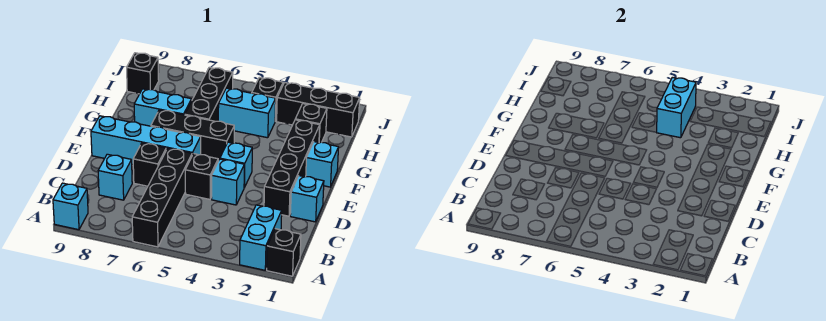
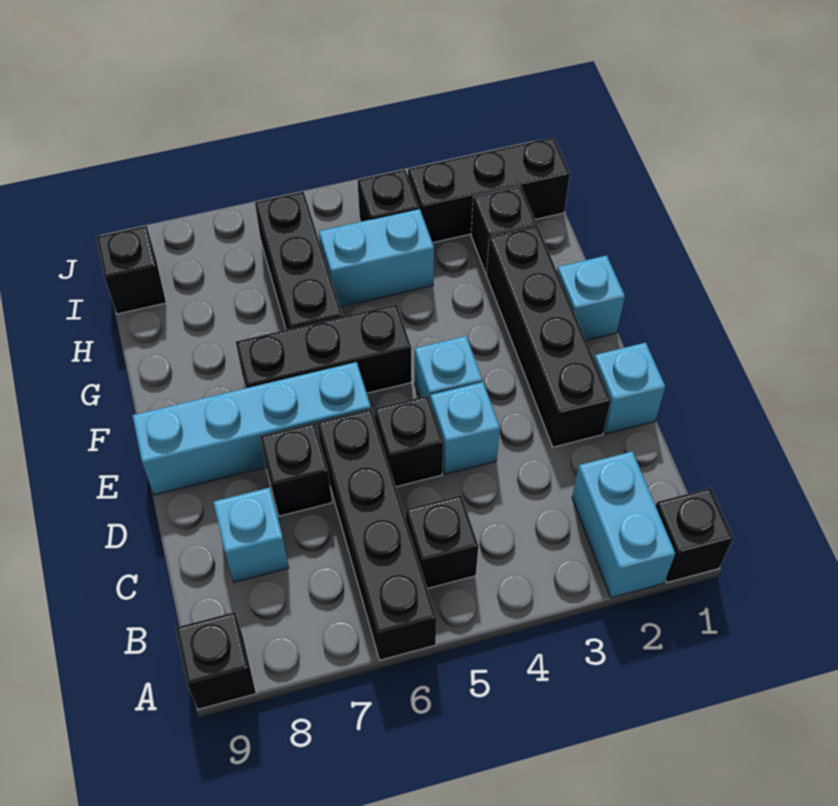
cyan brick A9 level 1 -> black brick A9 level 1
none -> black brick B5 level 1
cyan brick G7:G8 level 1 -> none
cyan brick H4:I4 level 2 -> none

